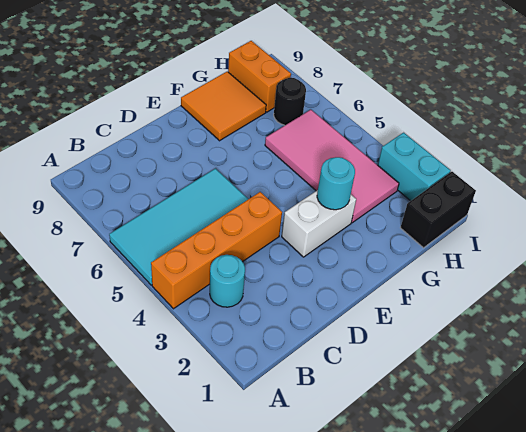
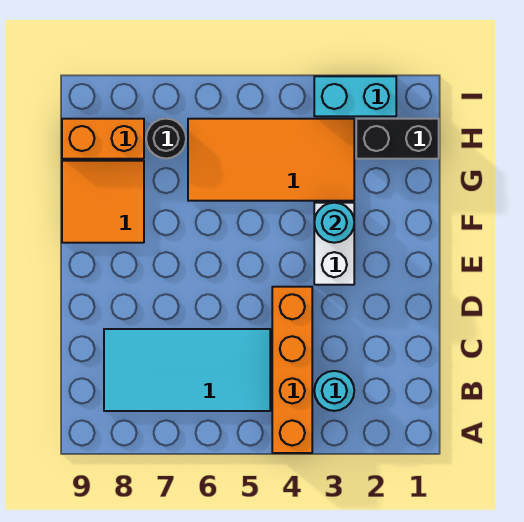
cyan tile A5:D6 level 1 -> cyan tile B5:C8 level 1
pink tile G3:H6 level 1 -> orange tile G3:H6 level 1
black brick H1:I1 level 1 -> black brick H1:H2 level 1

